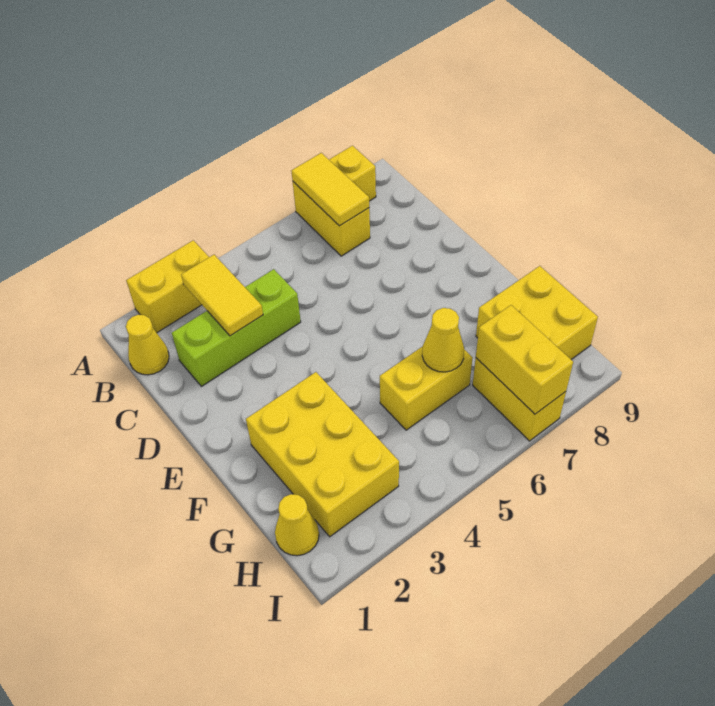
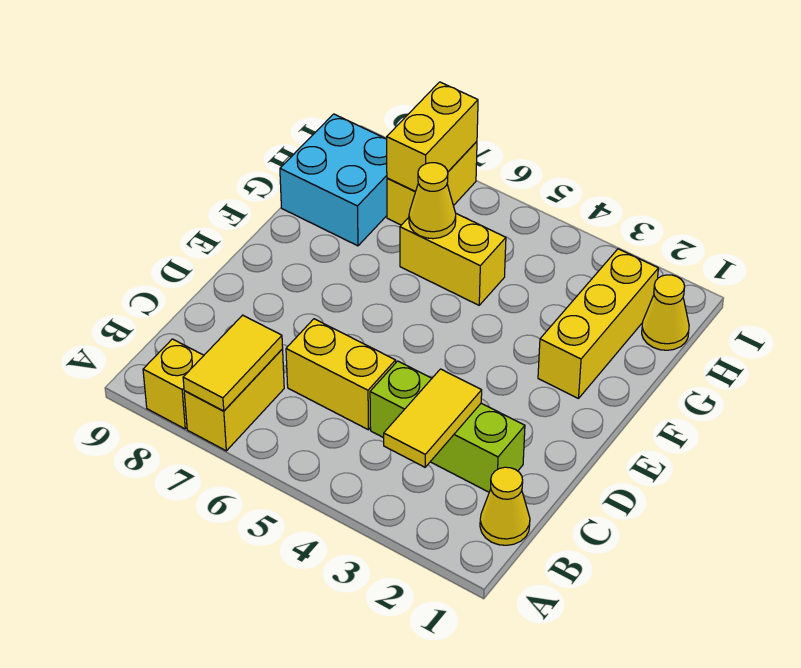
yellow brick A2:A3 level 1 -> yellow brick C5:C6 level 1
yellow brick F2:H3 level 1 -> yellow brick F2:H2 level 1
yellow brick G8:H9 level 1 -> cyan brick G8:H9 level 1

